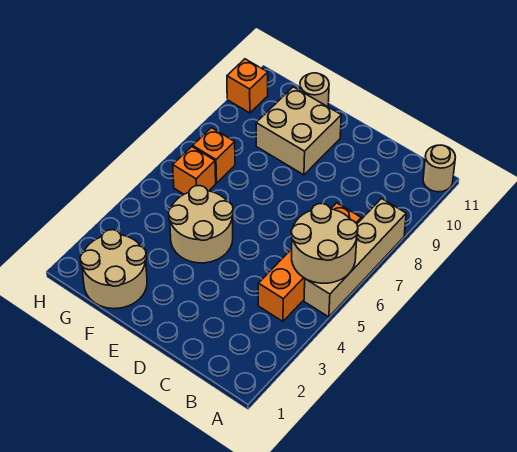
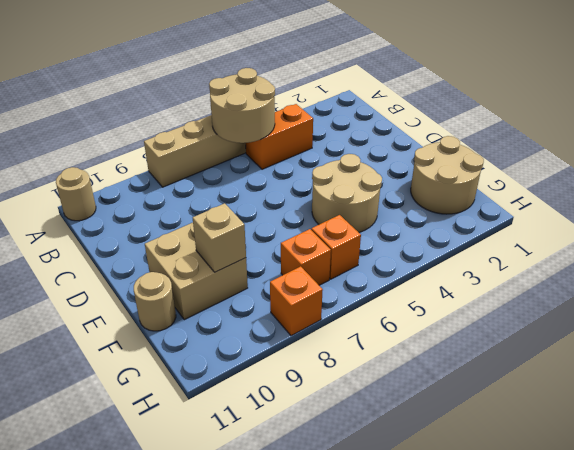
orange brick B4:B7 level 1 -> orange brick B4:B5 level 1
none -> tan brick F9 level 2
orange brick H10 level 1 -> orange brick H8 level 1

